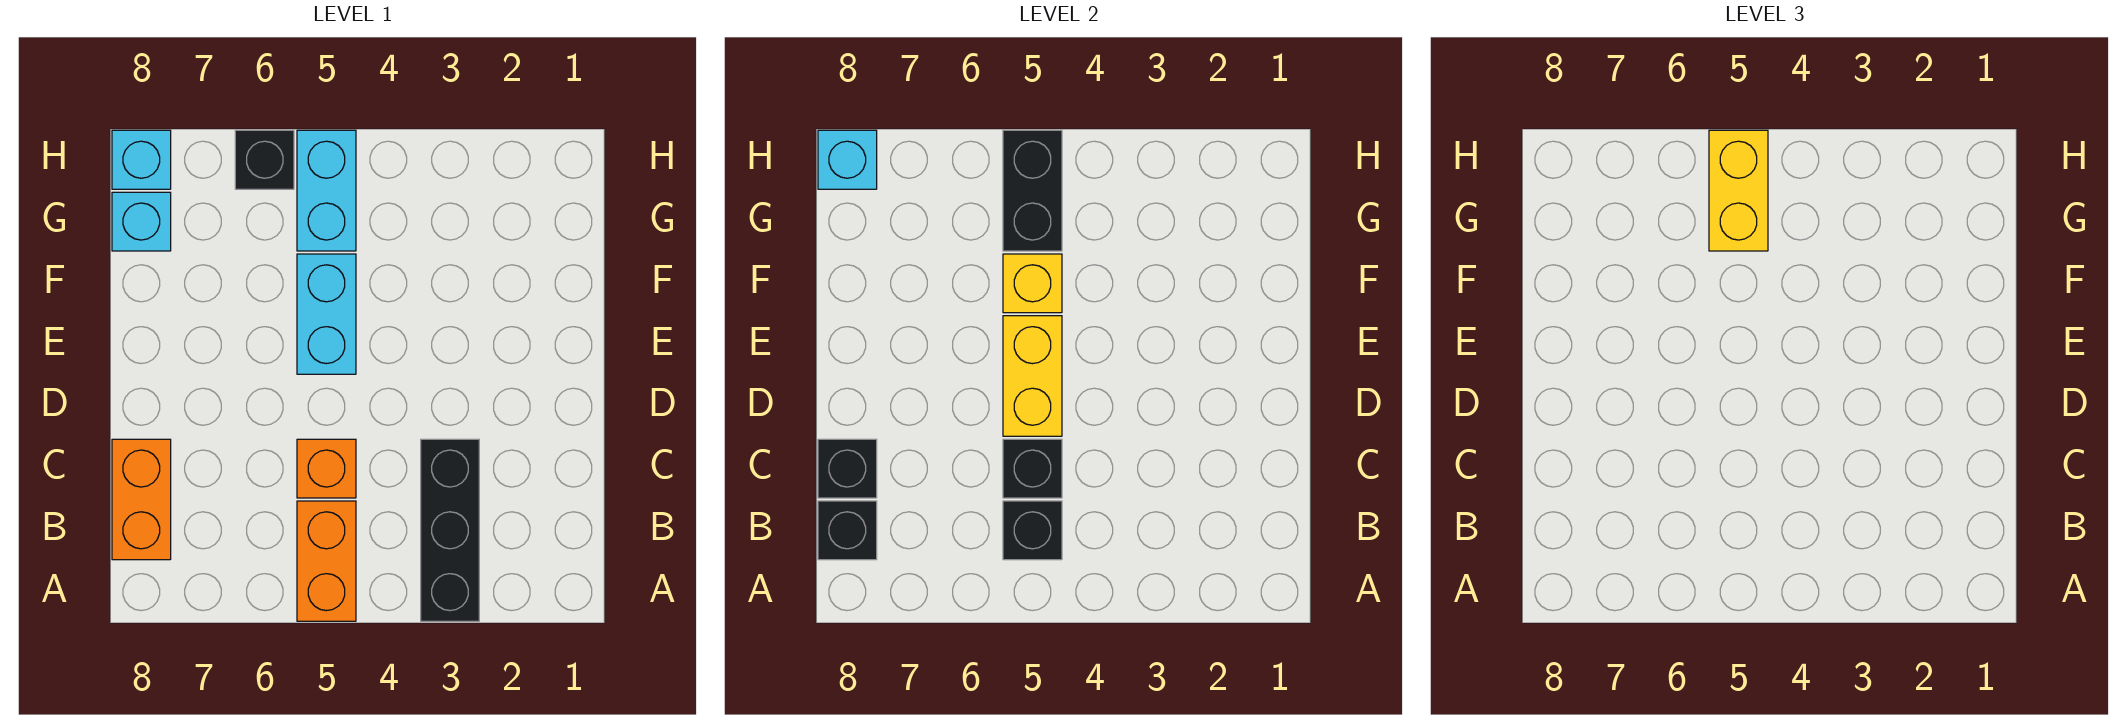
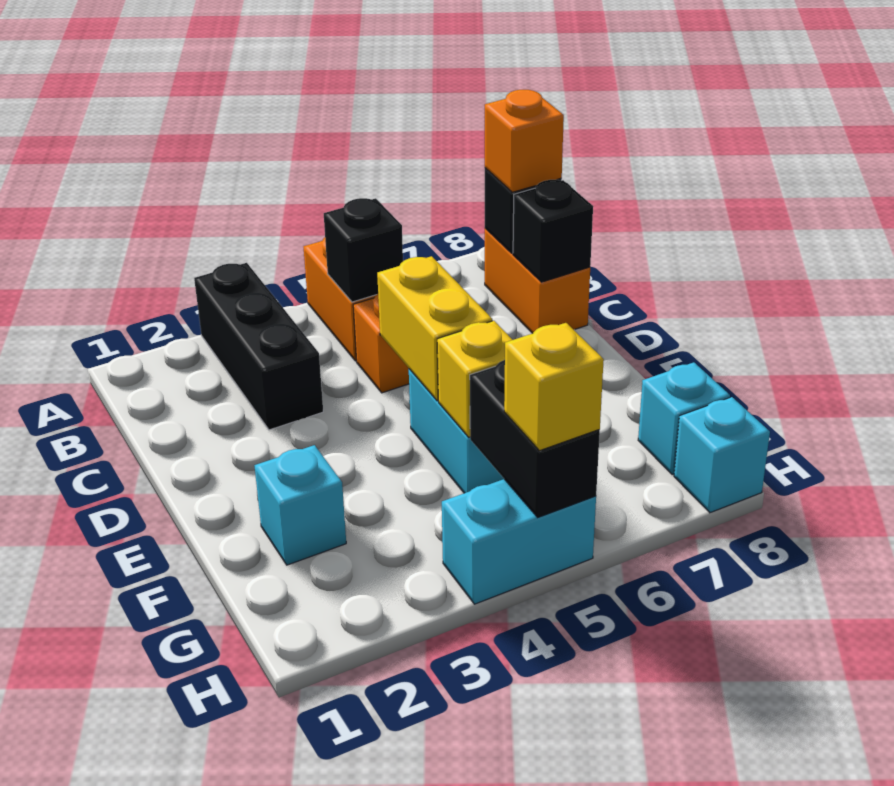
none -> orange brick B8 level 3
black brick C5 level 2 -> none
cyan brick G5:H5 level 1 -> cyan brick H4:H5 level 1
yellow brick G5:H5 level 3 -> yellow brick H5 level 3
black brick H6 level 1 -> none
cyan brick H8 level 2 -> cyan brick F2 level 1

